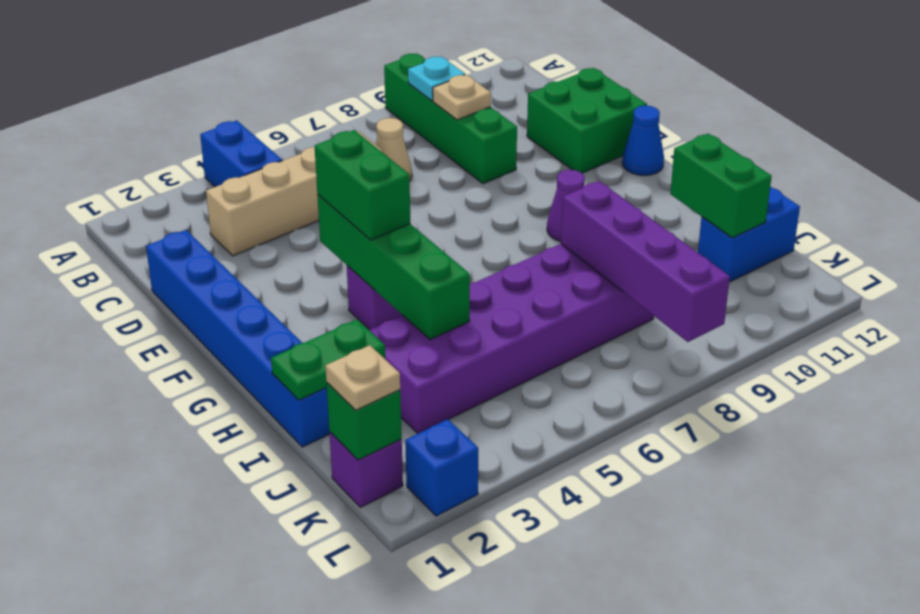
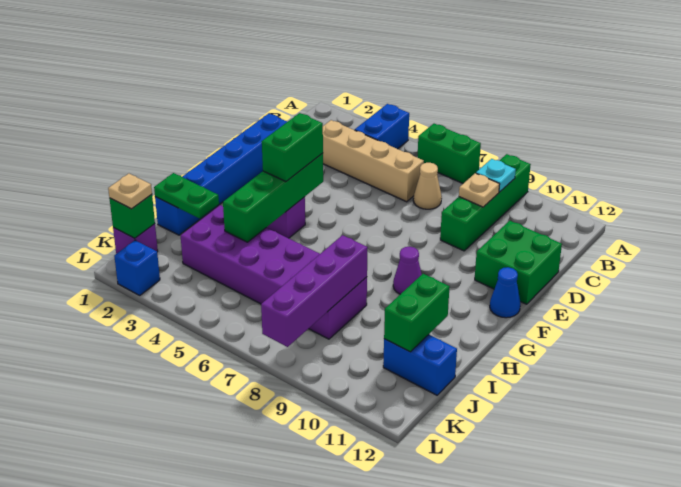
none -> green brick A6:A7 level 1

